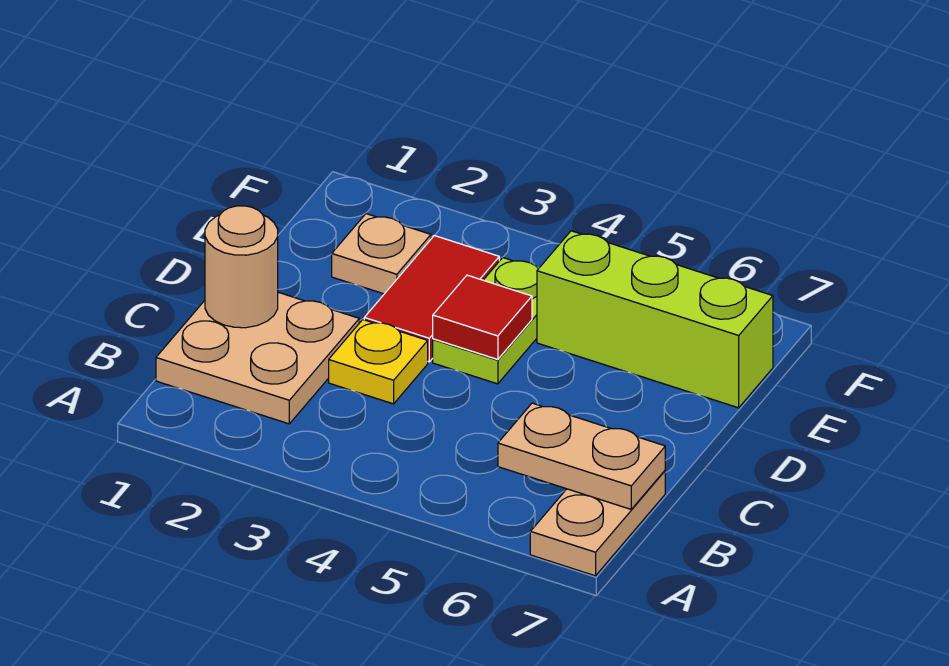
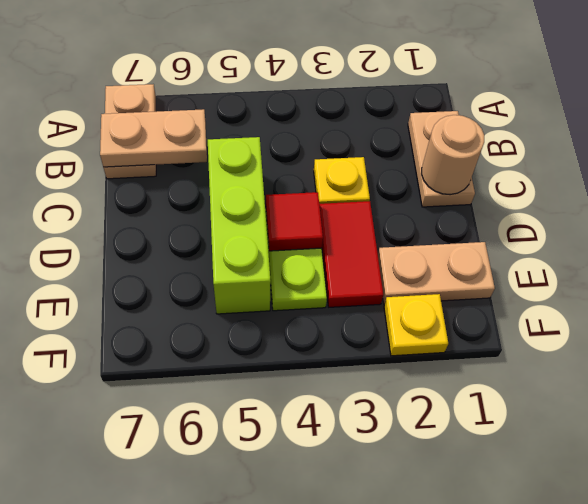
tan plate B1:C2 level 1 -> tan plate B1:C1 level 1
tan plate E2 level 1 -> tan plate E1:E2 level 1
lime brick E5:E7 level 1 -> lime brick C5:E5 level 1
none -> yellow plate F2 level 1

